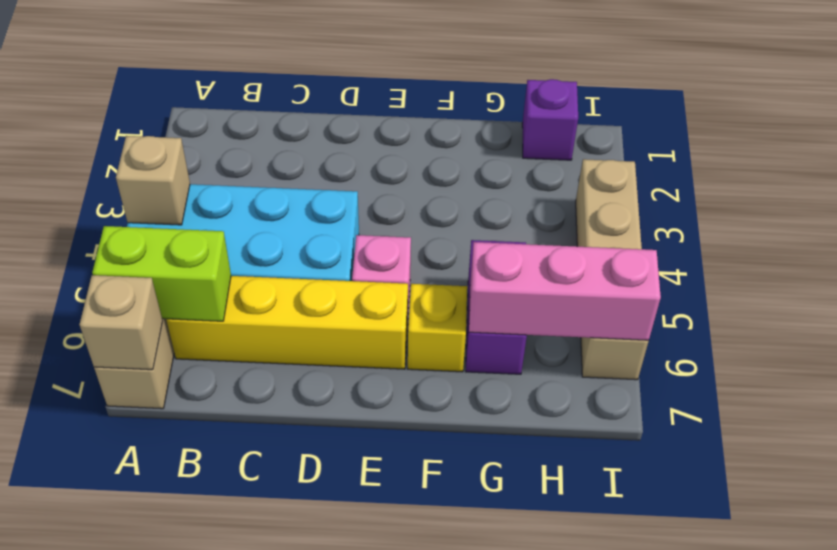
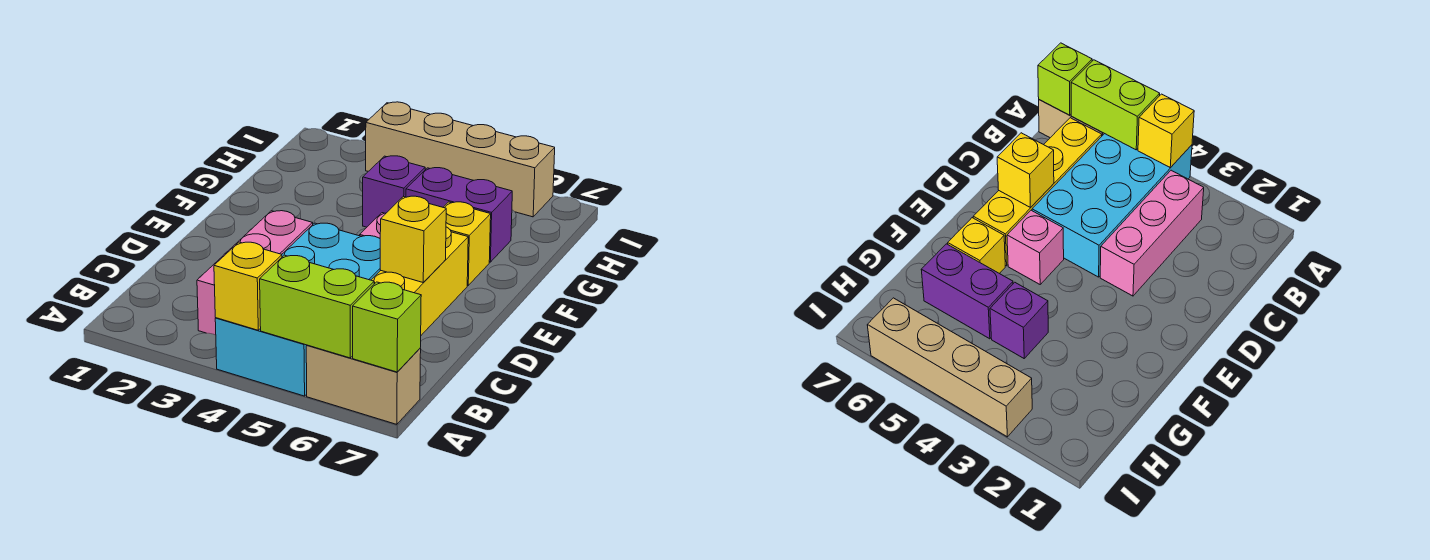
tan brick A4 level 2 -> yellow brick A4 level 2
lime brick A6:B6 level 2 -> lime brick A5:A6 level 2
tan brick A7 level 2 -> lime brick A7 level 2
none -> yellow brick D6 level 2
pink brick G6:I6 level 2 -> pink brick B3:D3 level 1
purple brick H1 level 1 -> purple brick G4 level 1

